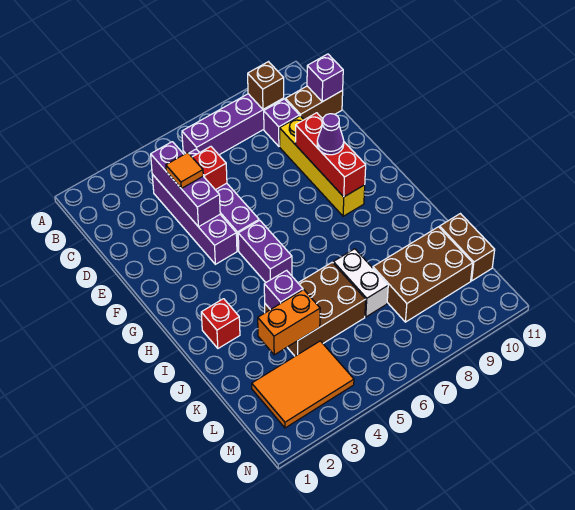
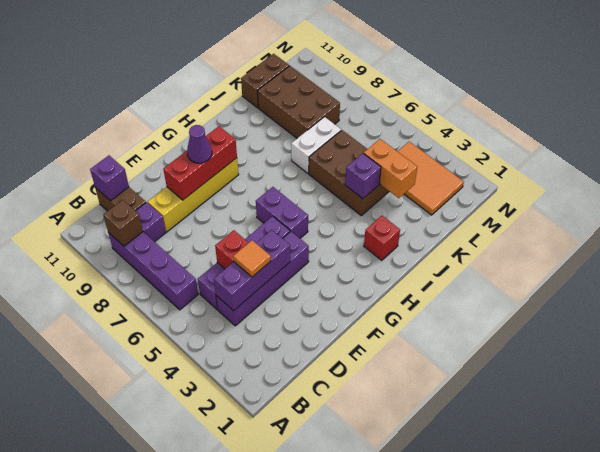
purple brick G5:H5 level 1 -> purple brick G5:G6 level 1

